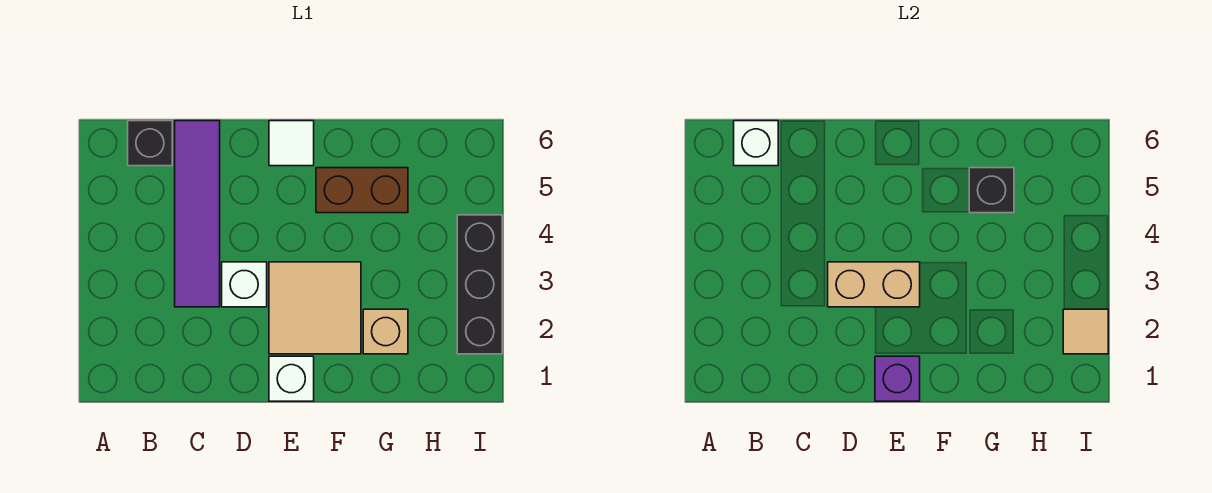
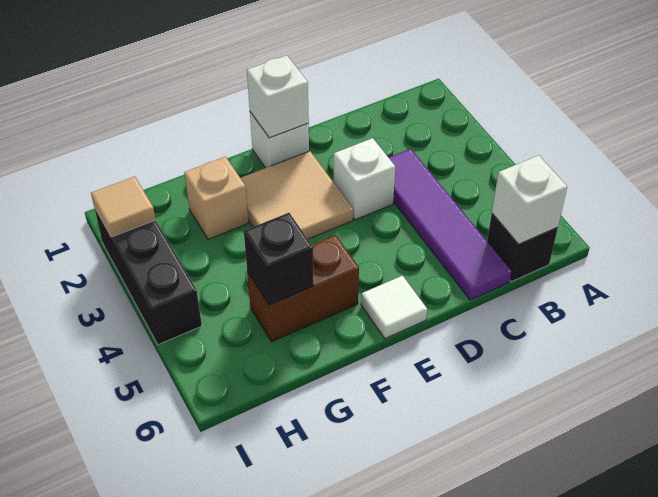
tan brick D3:E3 level 2 -> none
purple brick E1 level 2 -> white brick E1 level 2

